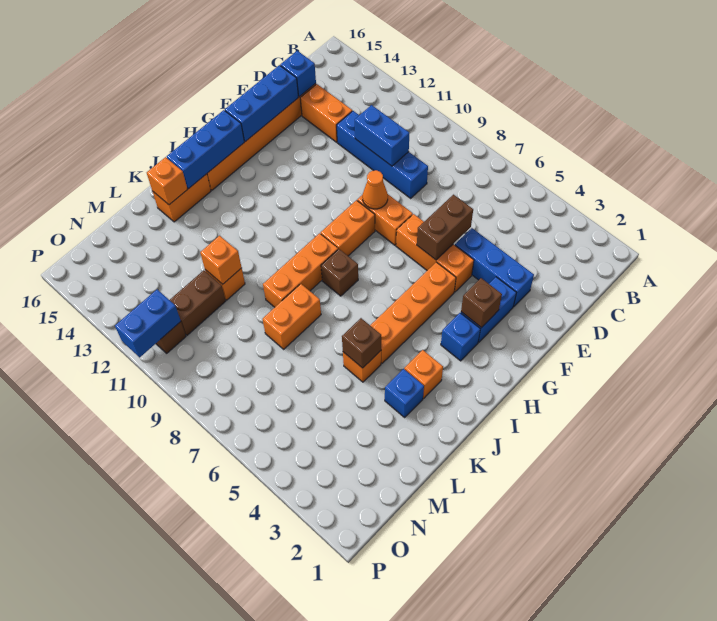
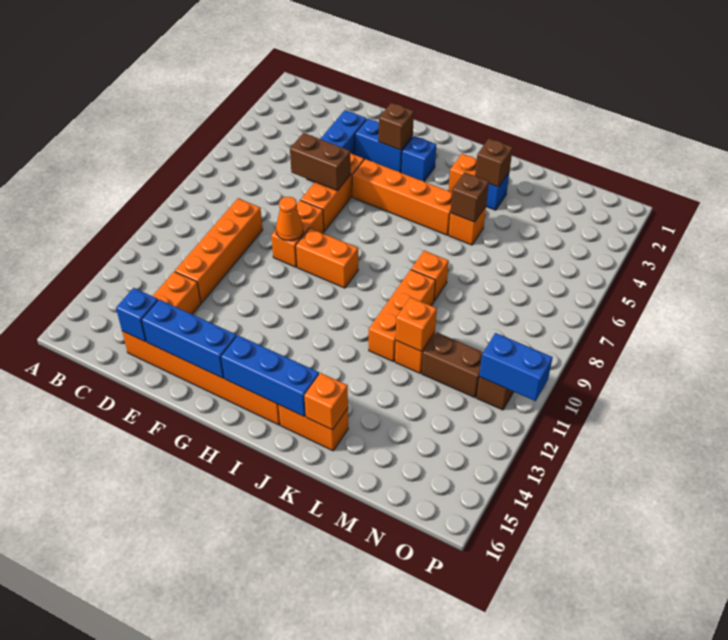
blue brick D9:D12 level 1 -> orange brick D9:D12 level 1
blue brick D10:D11 level 2 -> none
brown brick I8 level 1 -> brown brick K3 level 2
orange brick I9:K9 level 1 -> orange brick K9:K11 level 1
orange brick K8:L8 level 1 -> orange brick K8 level 1

